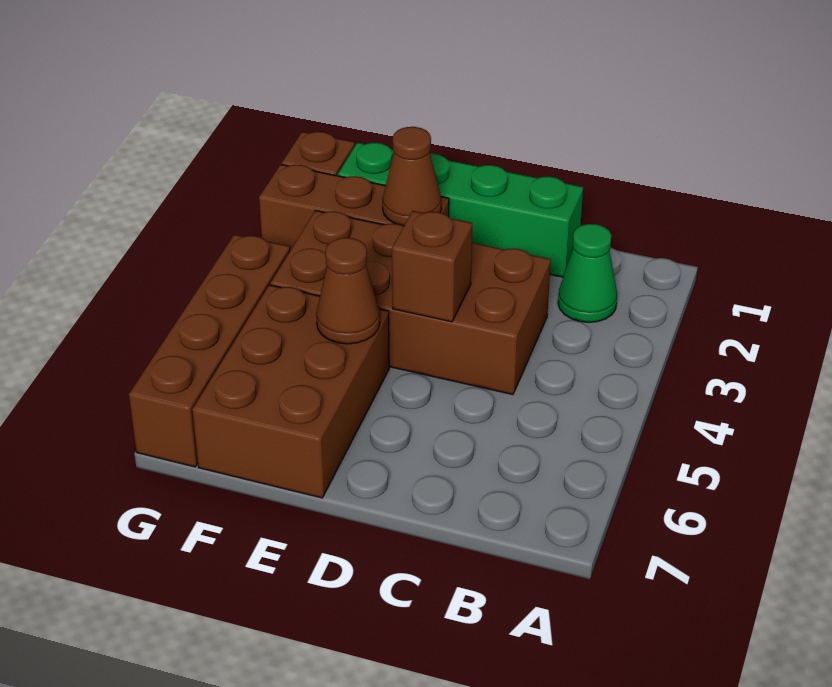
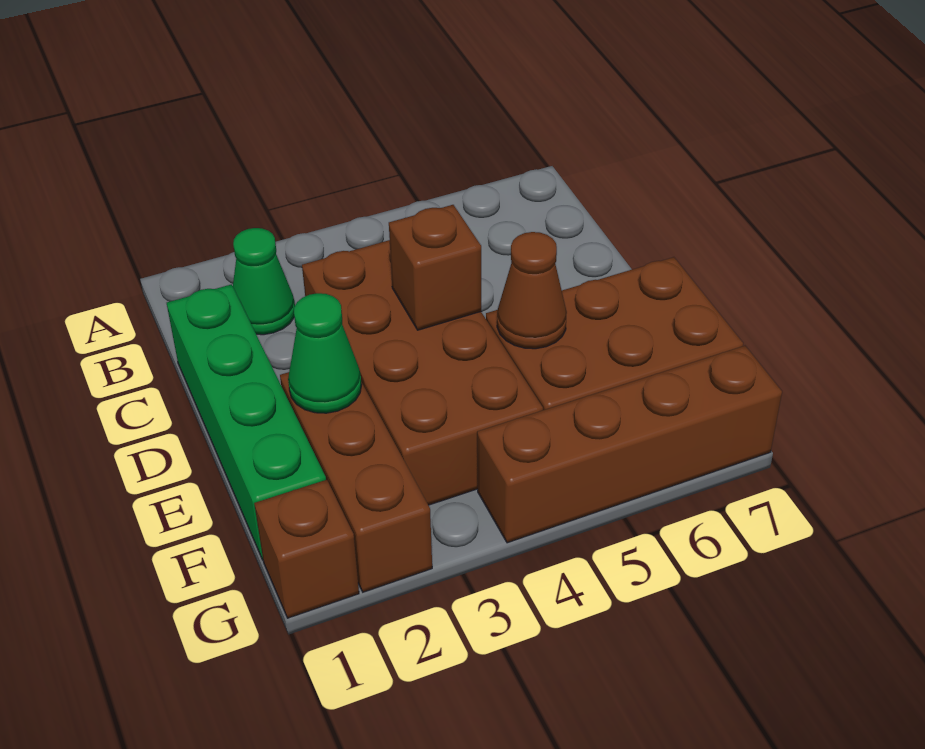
brown cone E2 level 2 -> green cone E2 level 2

